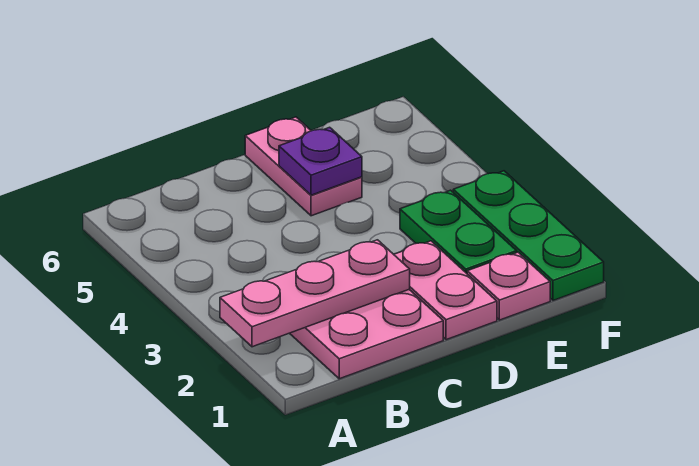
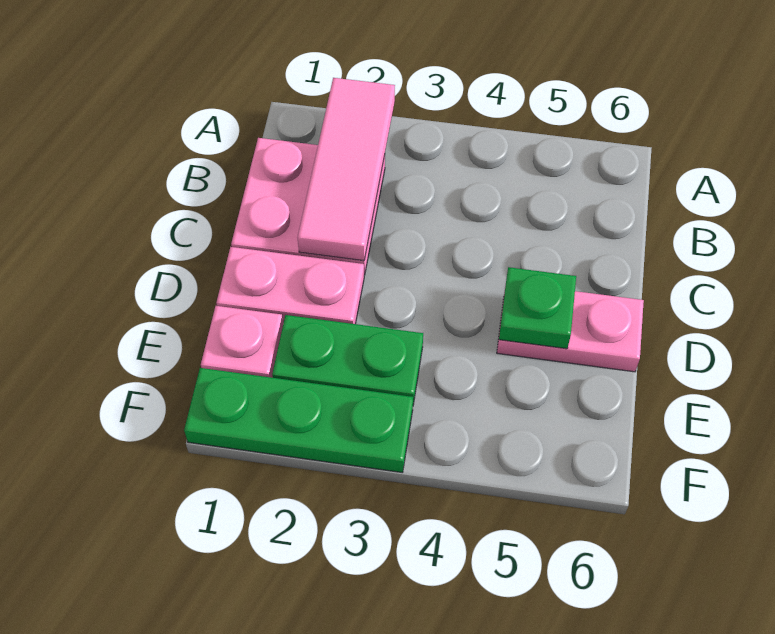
pink plate A2:C2 level 2 -> pink tile A2:C2 level 2
purple plate D5 level 2 -> green plate D5 level 2

